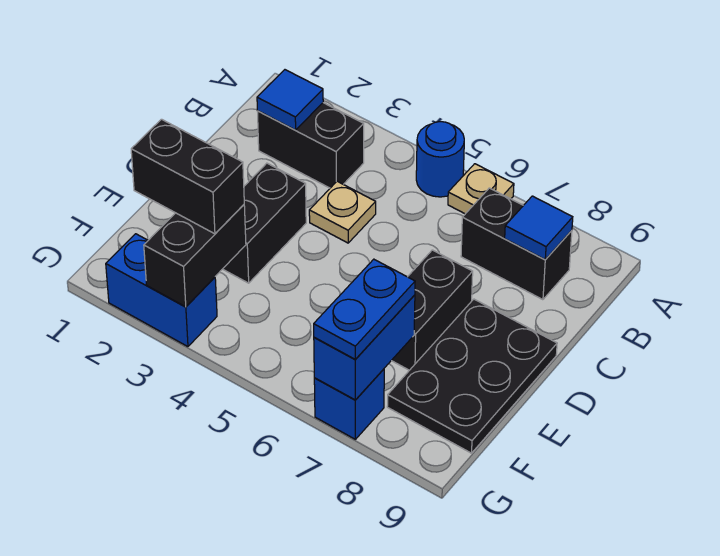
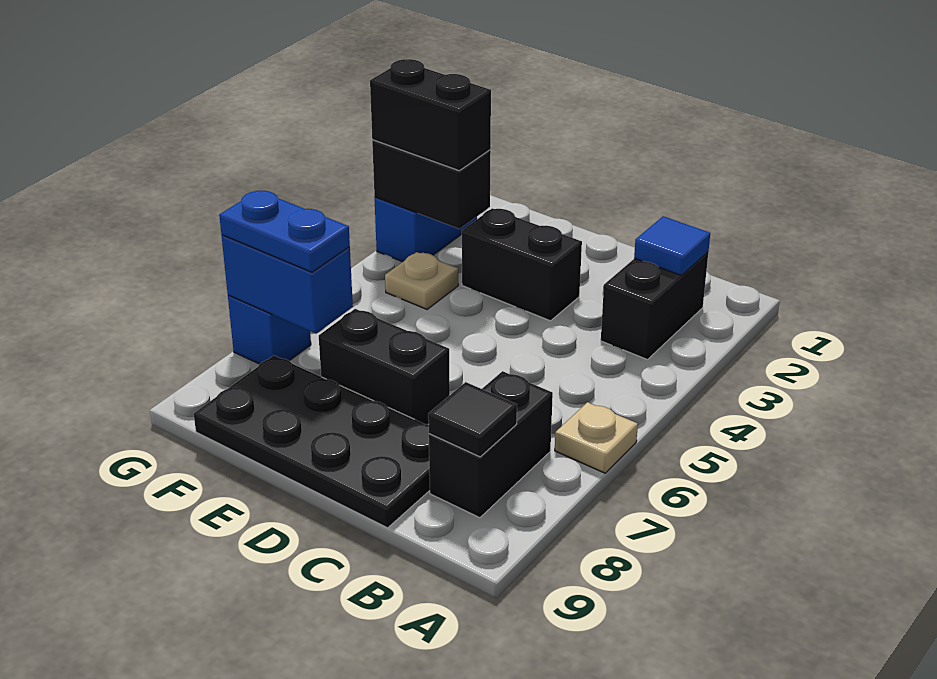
blue round brick A5 level 1 -> none
blue tile B8 level 2 -> black tile B8 level 2
tan plate C4 level 1 -> tan plate F4 level 1
black plate D8:F9 level 1 -> black plate C8:F9 level 1
black brick F2:F3 level 3 -> black brick F3:G3 level 3

